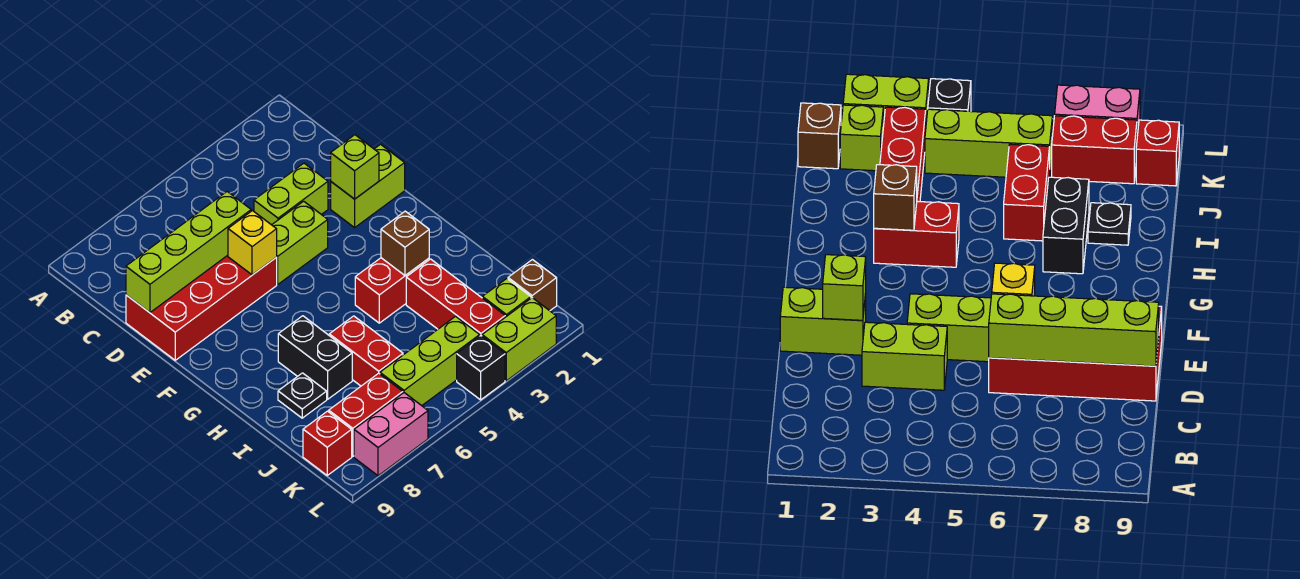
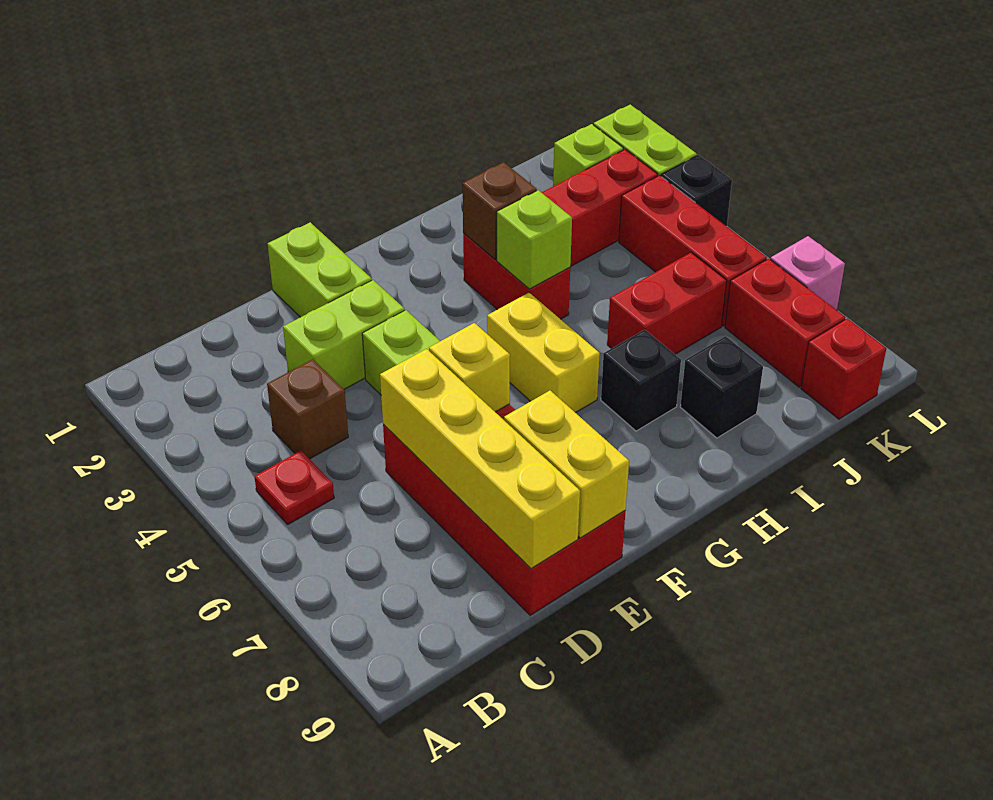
none -> red plate B5 level 1
lime brick D3:D4 level 1 -> lime brick D3:E3 level 1
lime brick D6:D9 level 2 -> yellow brick D6:D9 level 2
lime brick E2 level 2 -> lime brick H4 level 2
none -> yellow brick E8:E9 level 2
none -> yellow brick G5:G6 level 1
black brick H7:I7 level 1 -> black brick H7 level 1
black plate I8 level 1 -> black brick I8 level 1
brown brick K1 level 1 -> brown brick C4 level 1
lime brick K4:K6 level 1 -> red brick K4:K6 level 1
pink brick L7:L8 level 1 -> pink brick L7 level 1

